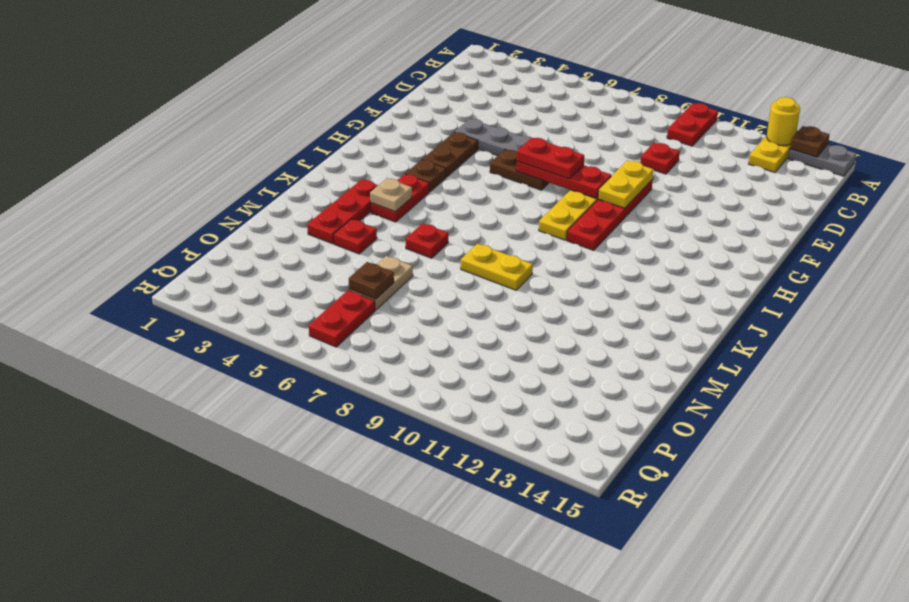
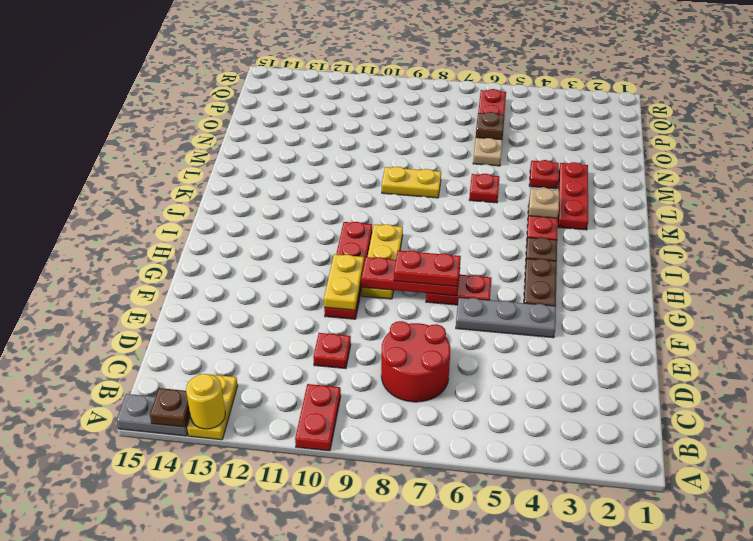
none -> red round brick C7:D8 level 1
brown plate G6:G7 level 1 -> red plate G6:G7 level 1

